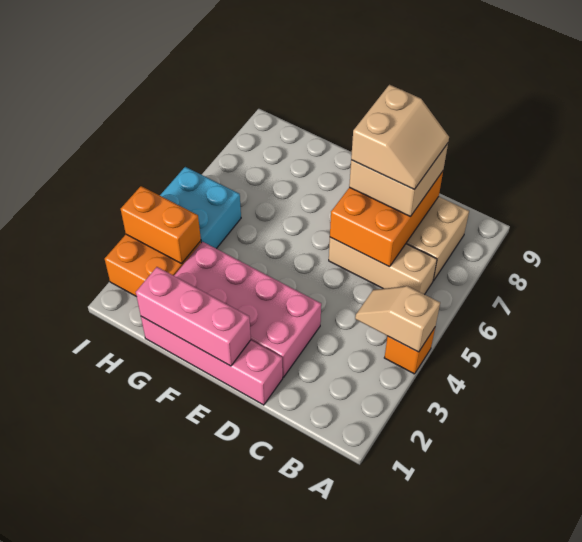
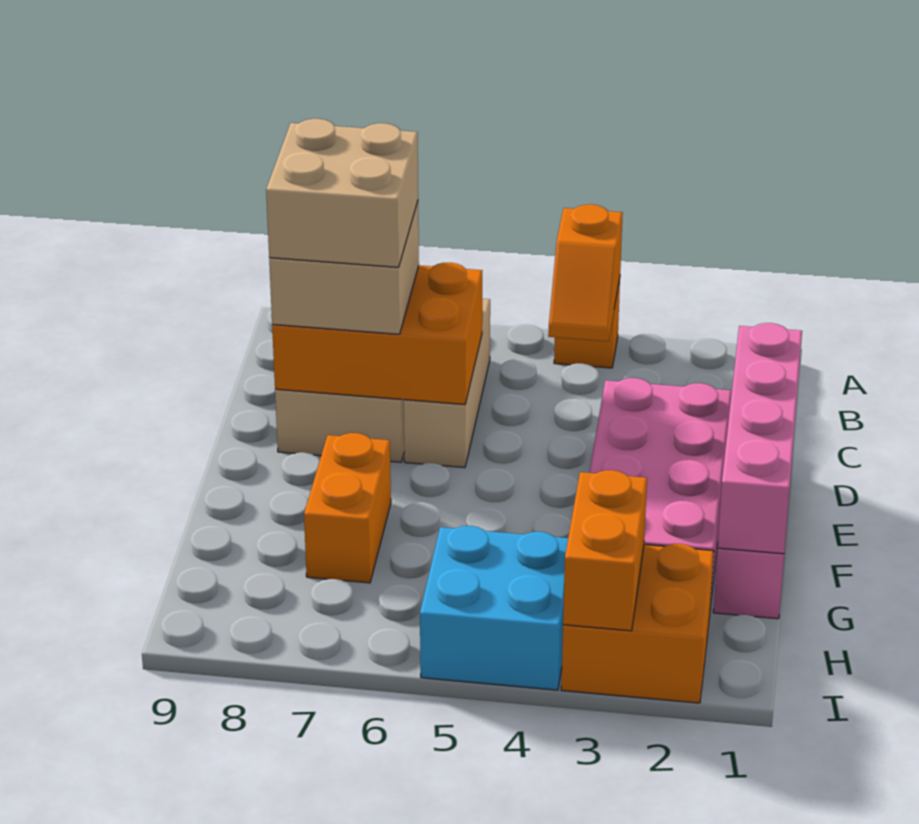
tan slope A4:B4 level 2 top A -> orange slope A4:B4 level 2 top A
tan slope C7:D8 level 4 top D -> tan brick C7:D8 level 4
pink brick E1:G1 level 2 -> pink brick D1:G1 level 2
none -> orange brick F7:G7 level 1

